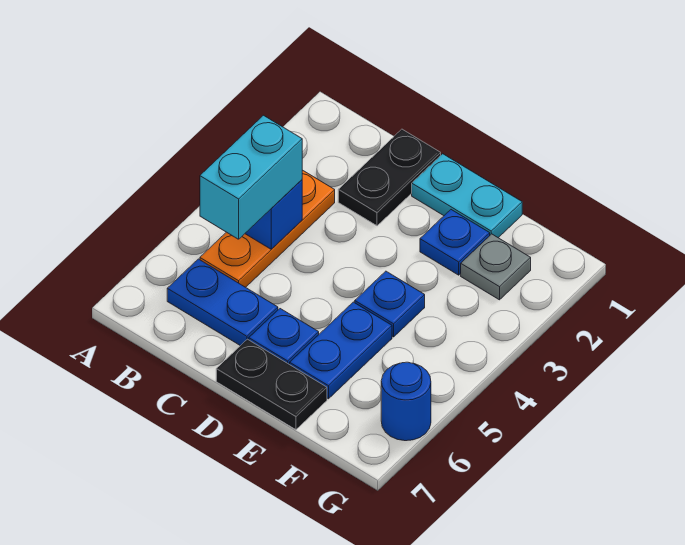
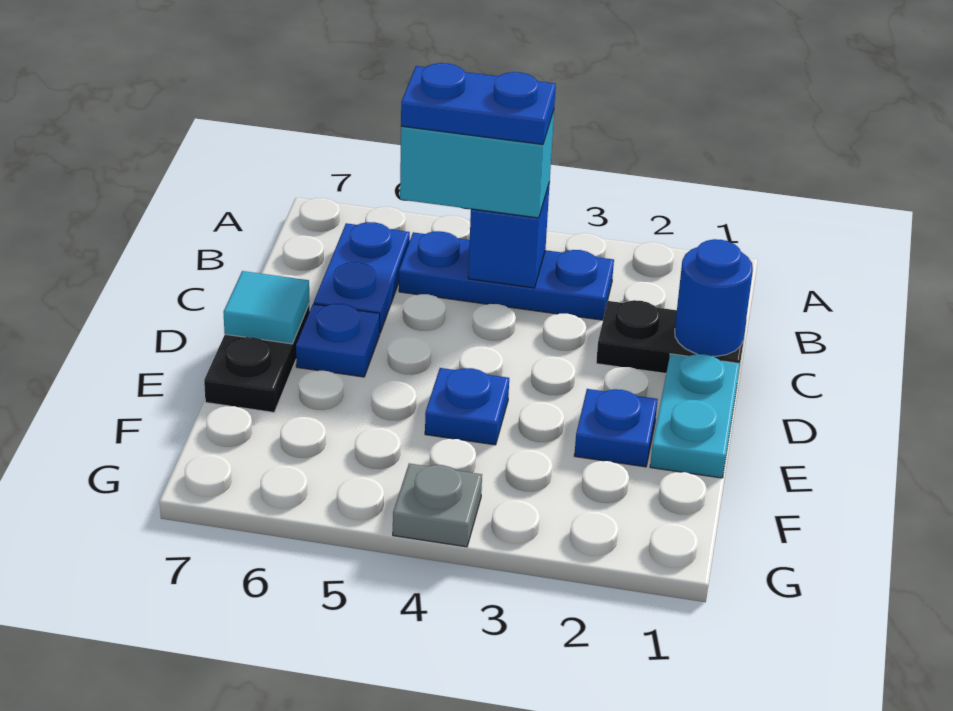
orange plate B3:B5 level 1 -> blue plate B3:B5 level 1
none -> cyan tile D7 level 2
blue plate E5:E6 level 1 -> blue plate B4:B5 level 4
grey plate F2 level 1 -> grey plate G4 level 1
blue round brick G6 level 1 -> blue round brick C1 level 2

